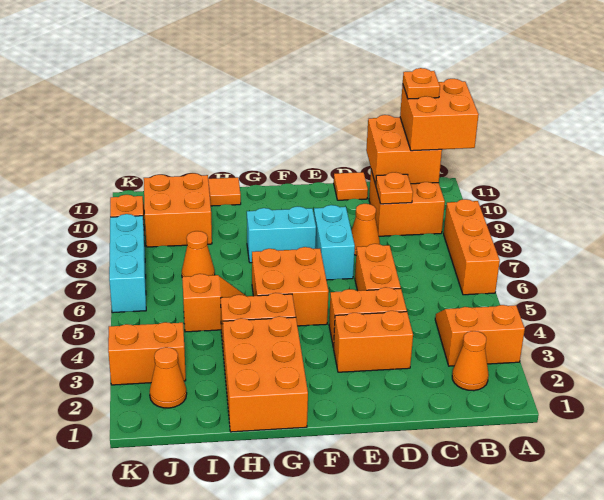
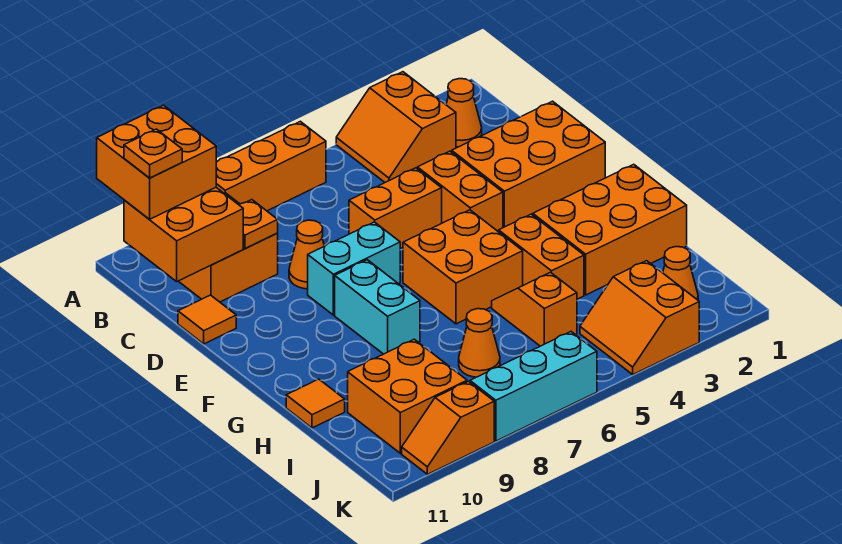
orange brick D3:E3 level 1 -> orange brick D1:E3 level 1

